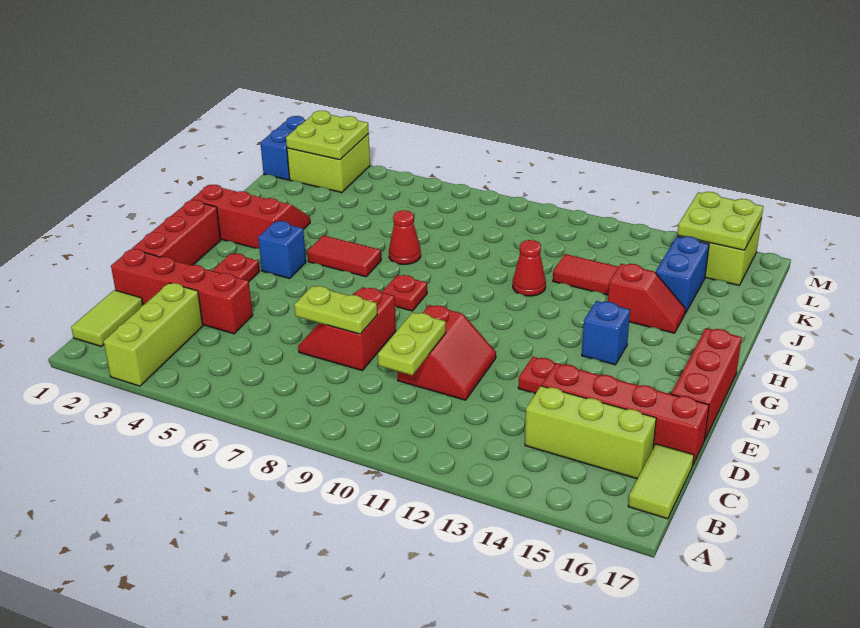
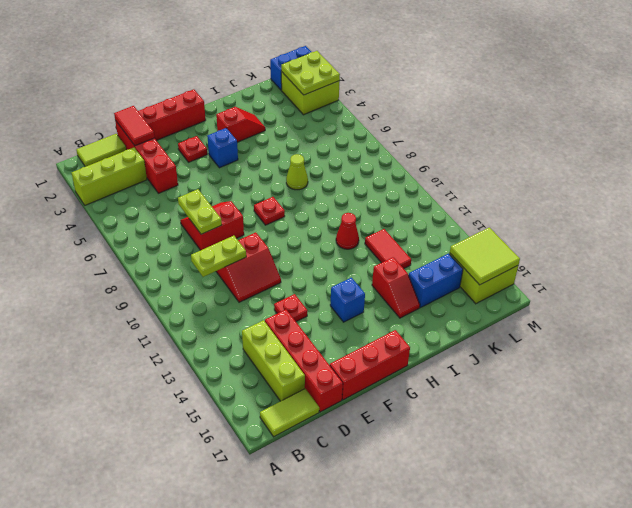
red slope H1:I3 level 1 top H -> red slope H3:I3 level 1 top H
red tile H5:H6 level 1 -> red tile D1:D2 level 2
red cone I7 level 1 -> lime cone I7 level 1
lime plate L15:M16 level 2 -> lime tile L15:M16 level 2

